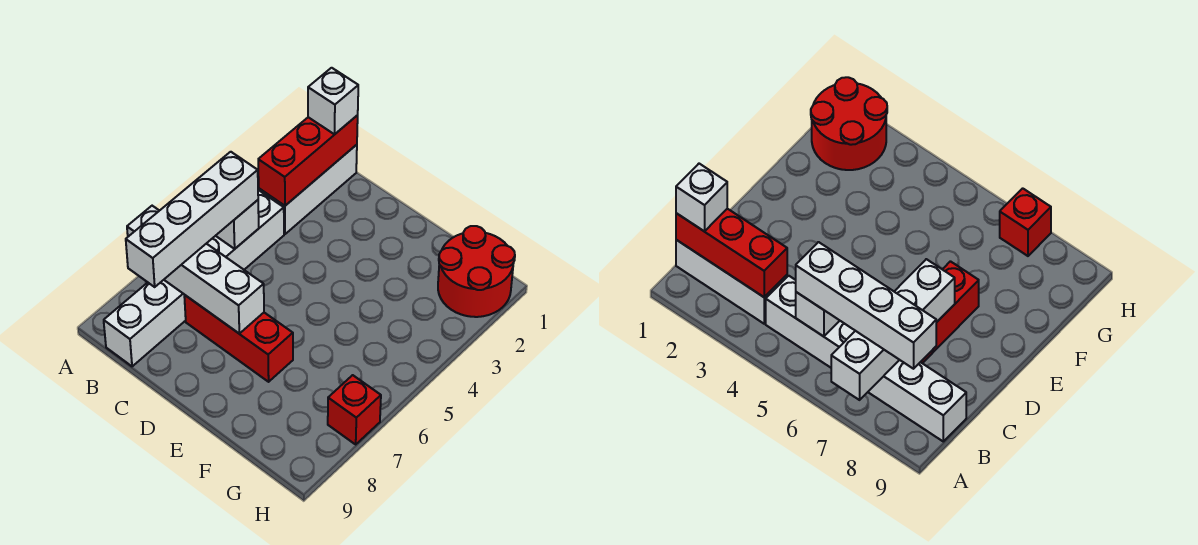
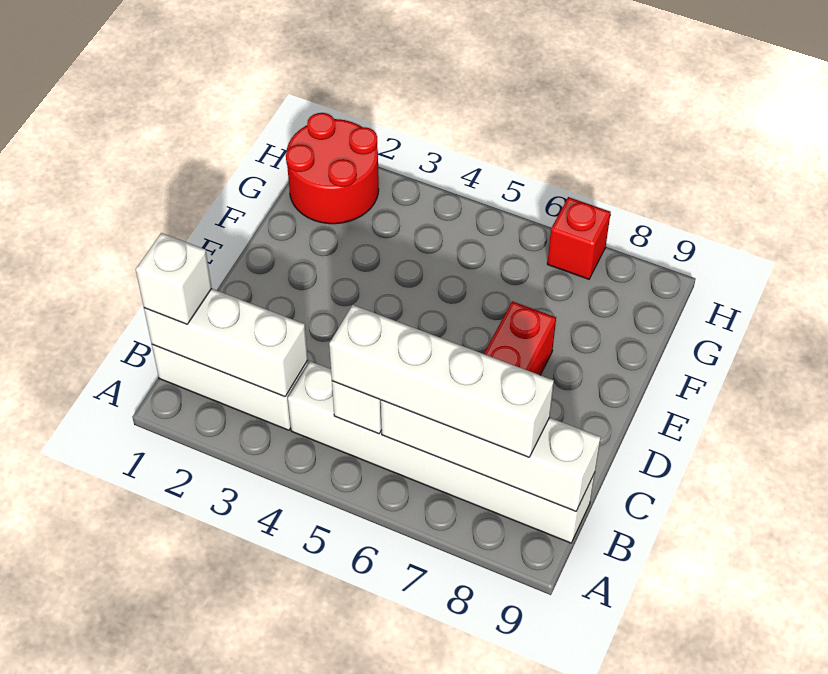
white brick A7:D7 level 2 -> white brick B6:B9 level 2
red brick B1:B3 level 2 -> white brick B1:B3 level 2

